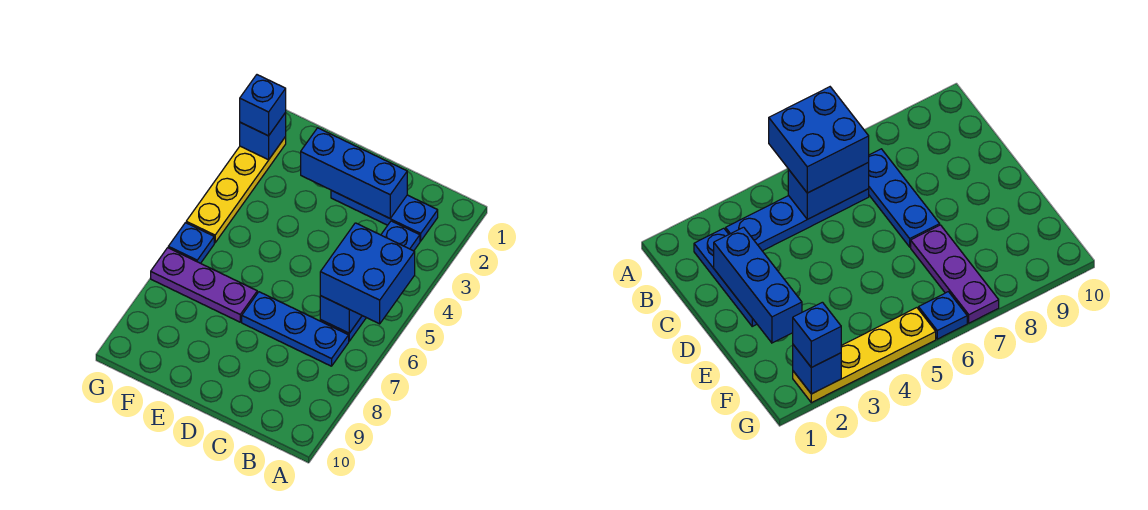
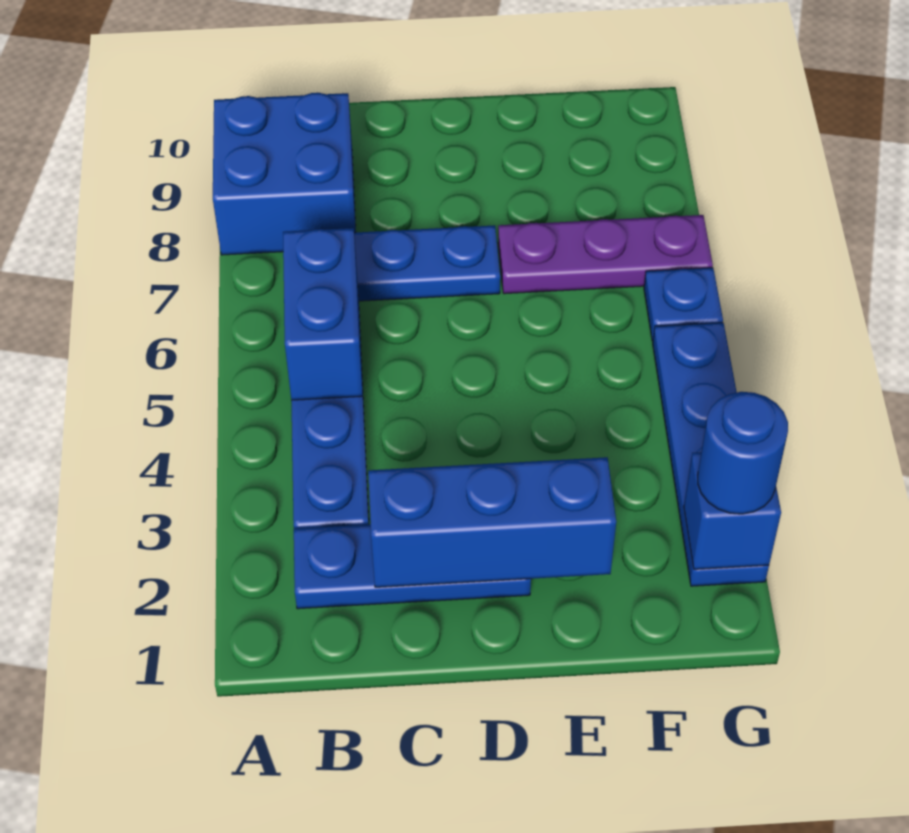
blue brick A5:B6 level 3 -> blue brick A8:B9 level 1
yellow plate G2:G5 level 1 -> blue plate G2:G5 level 1
blue brick G2 level 3 -> blue round brick G2 level 3

